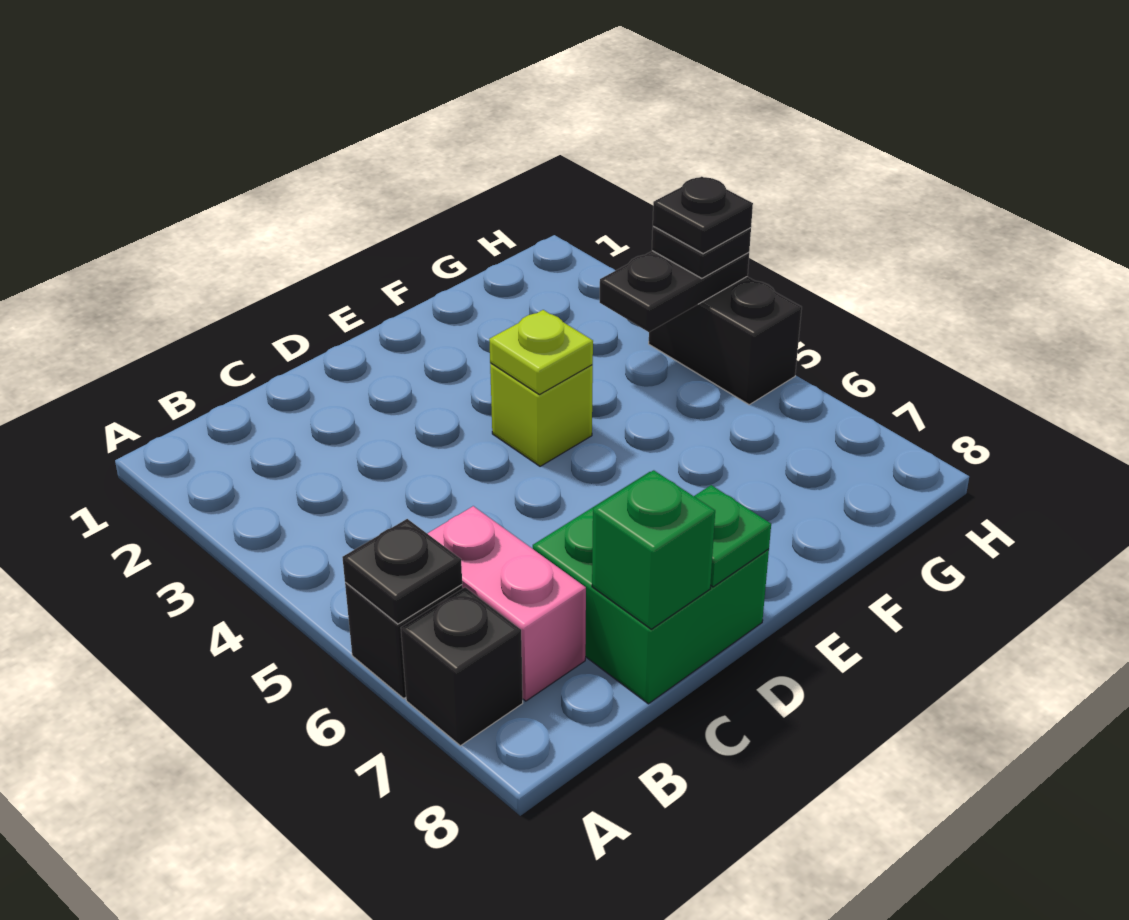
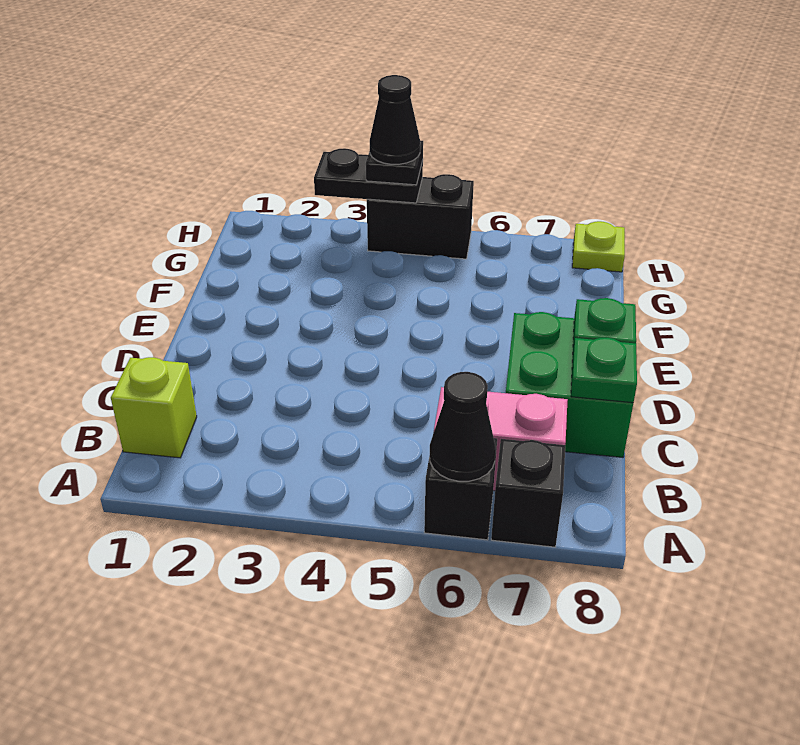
black plate A6 level 2 -> black cone A6 level 2
green brick C8 level 2 -> green plate C8 level 2
lime brick E4 level 1 -> lime brick B1 level 1
lime plate E4 level 2 -> lime plate H8 level 1
black plate G4:H4 level 2 -> black plate H3:H4 level 2
black plate H4 level 4 -> black cone H4 level 4

